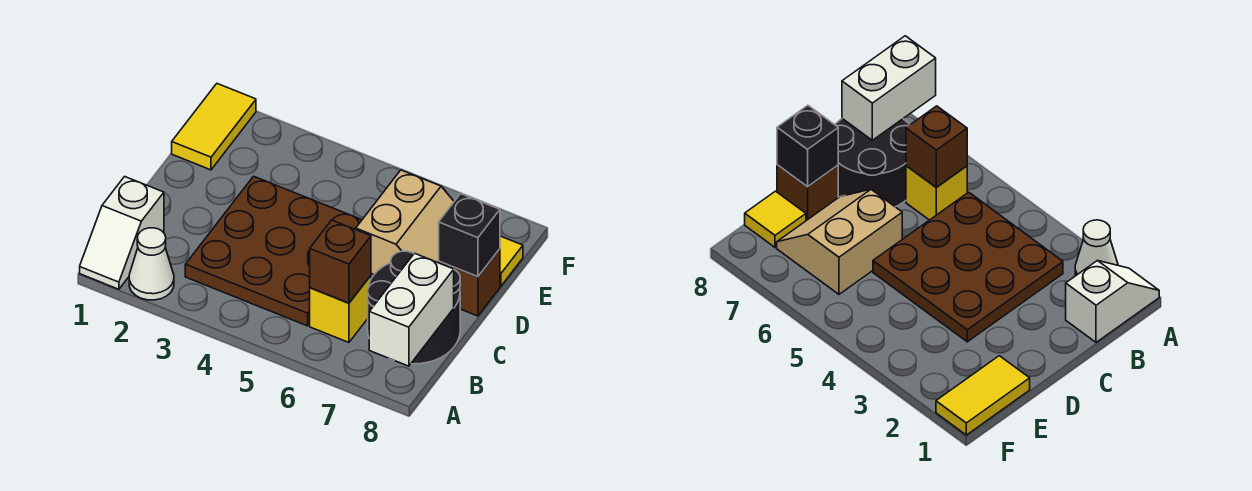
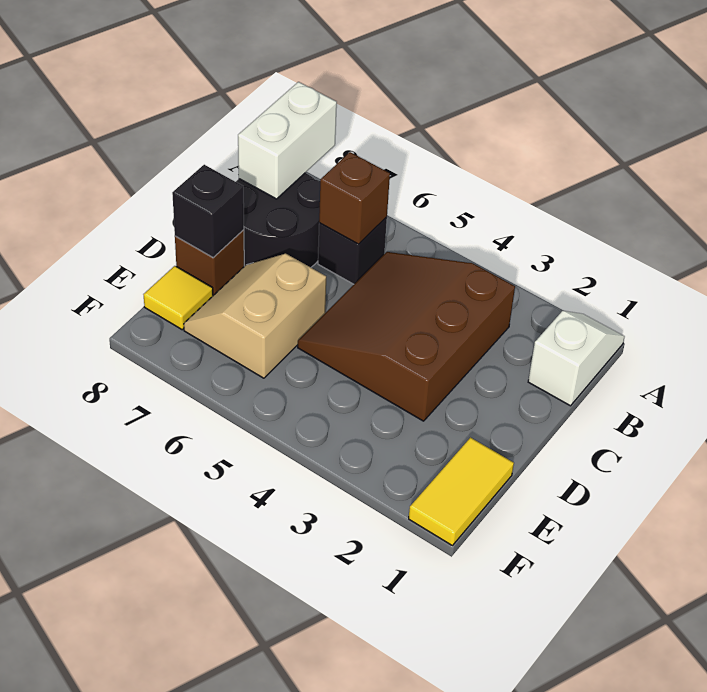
white cone A2 level 1 -> none
brown plate B3:D5 level 1 -> brown slope B3:D5 level 1 top 3
yellow brick B6 level 1 -> black brick B6 level 1

